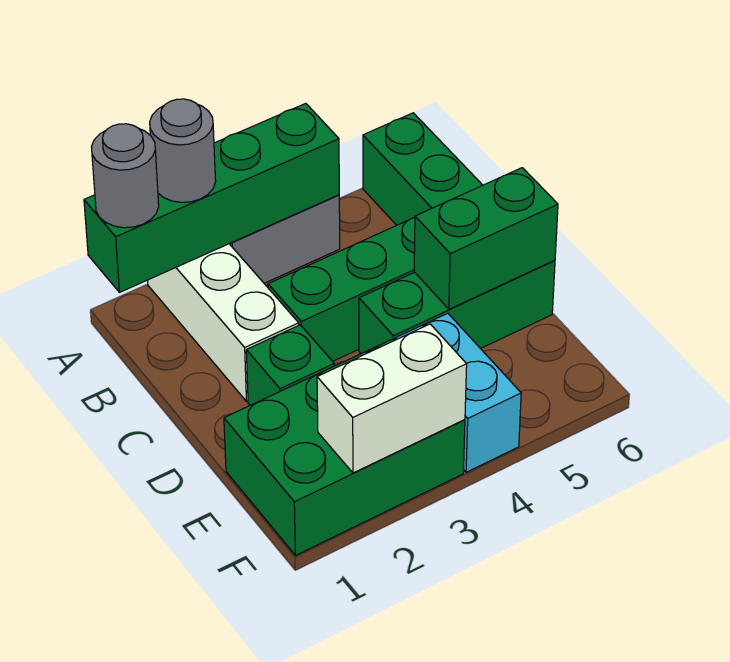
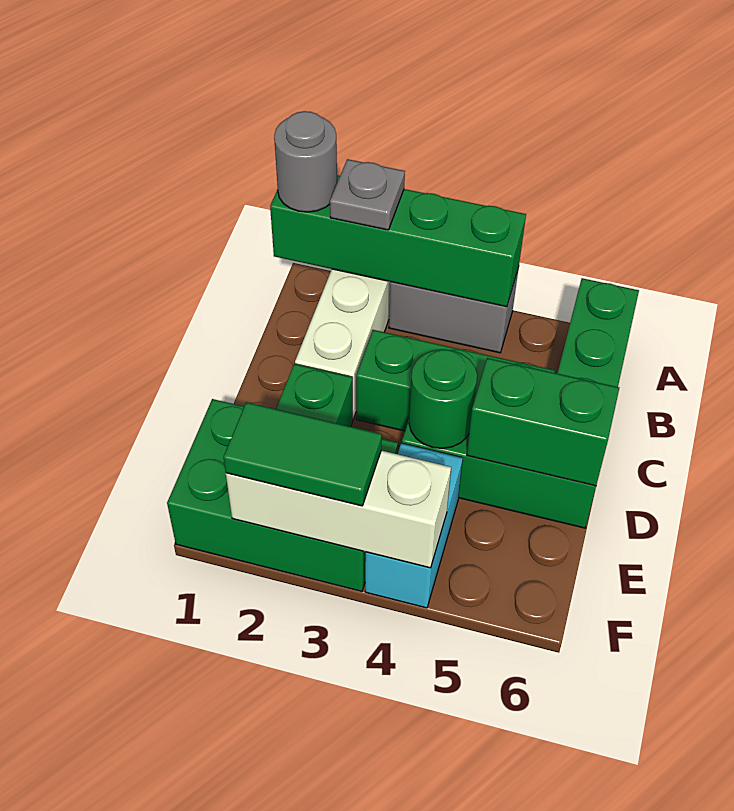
grey round brick A2 level 3 -> grey plate A2 level 3
none -> green round brick D4 level 2
white brick F2:F3 level 2 -> white brick F2:F4 level 2
none -> green tile F2:F3 level 3

